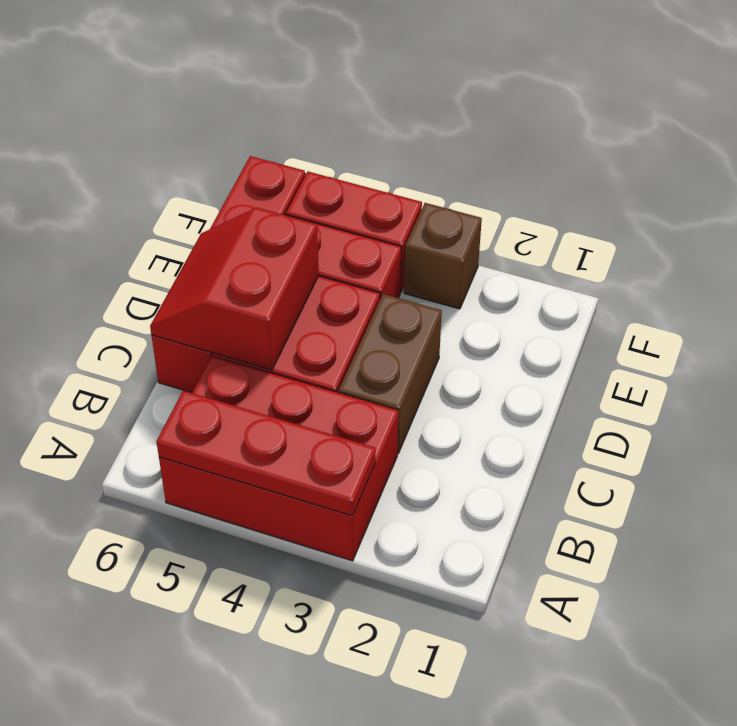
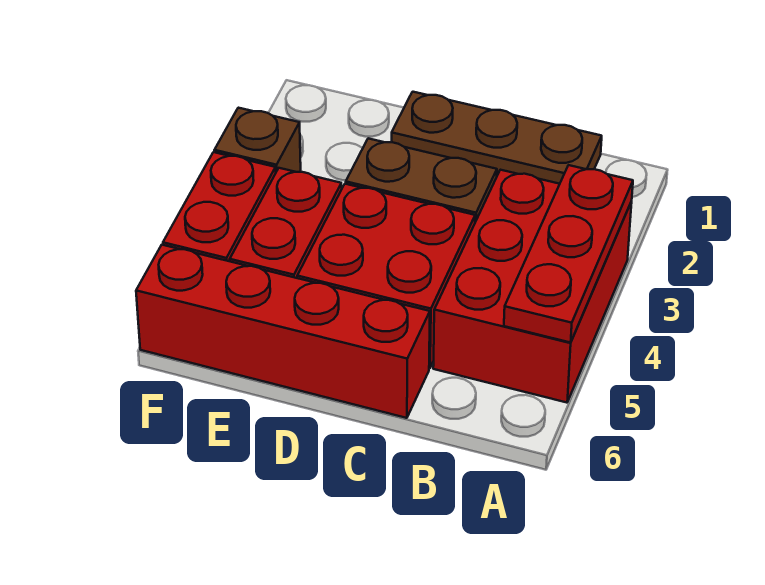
none -> brown plate B1:D1 level 1
red slope C5:D6 level 2 top 5 -> none

